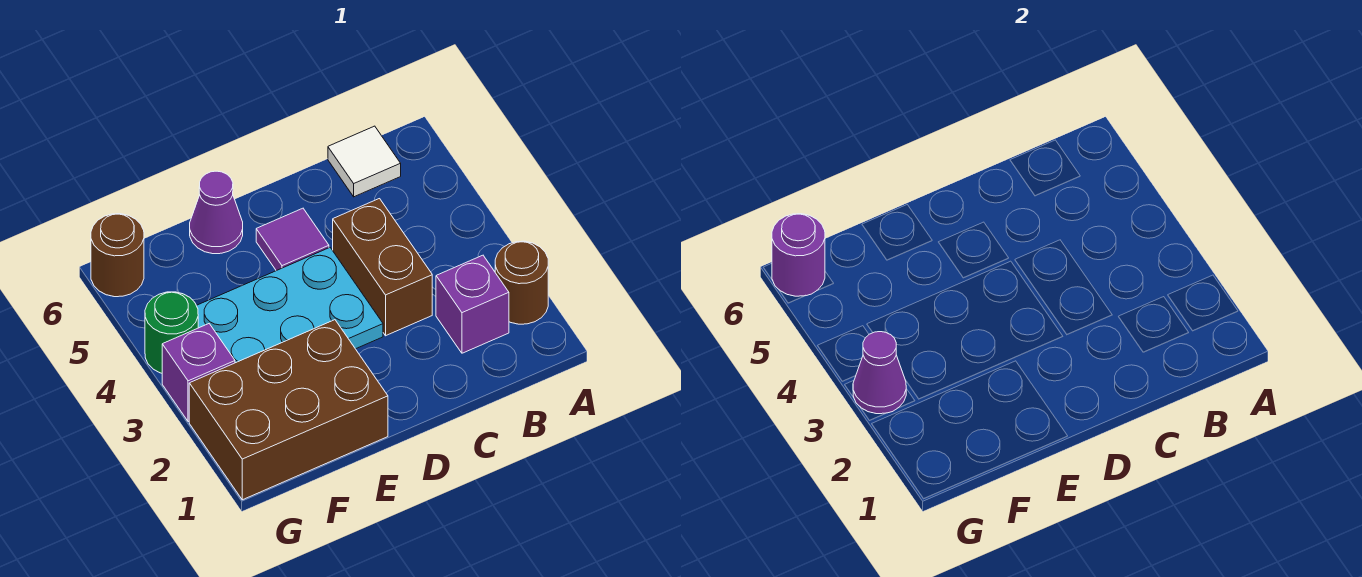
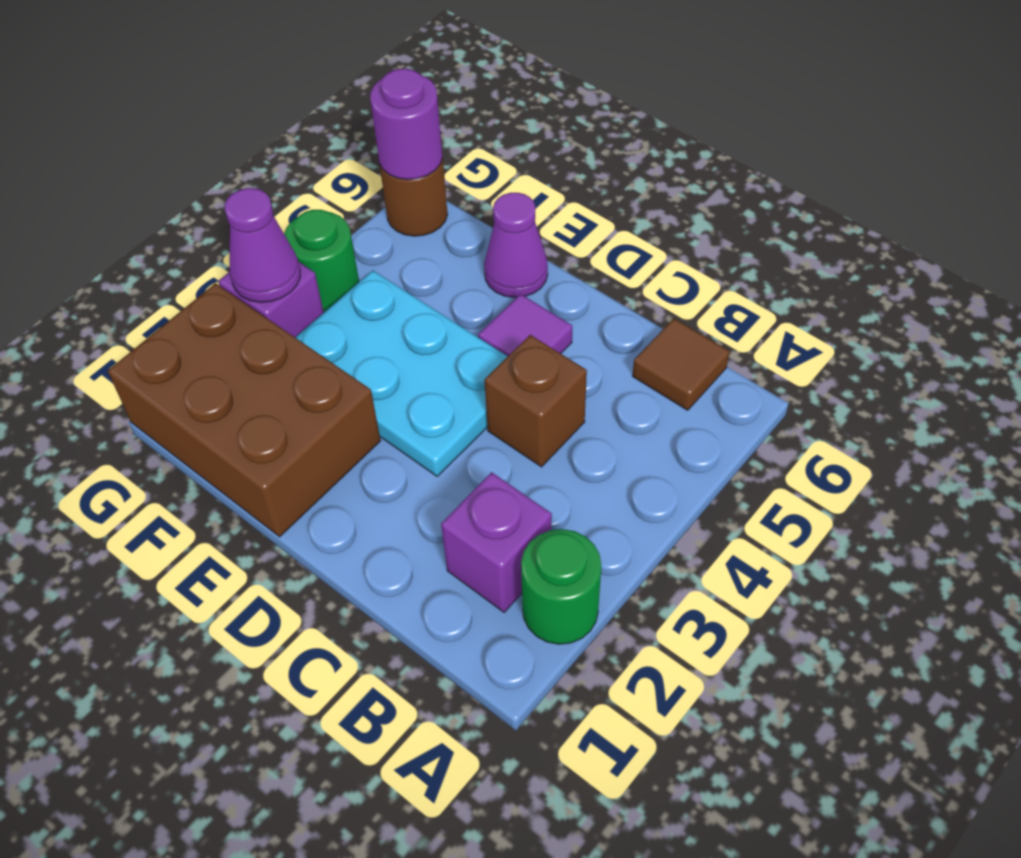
brown round brick A2 level 1 -> green round brick A2 level 1
white tile B6 level 1 -> brown tile B6 level 1
brown brick C3:C4 level 1 -> brown brick C4 level 1

